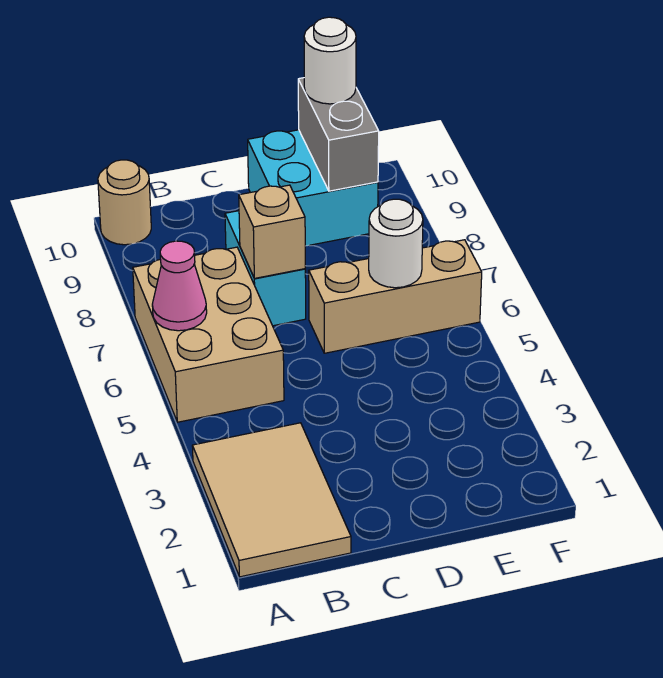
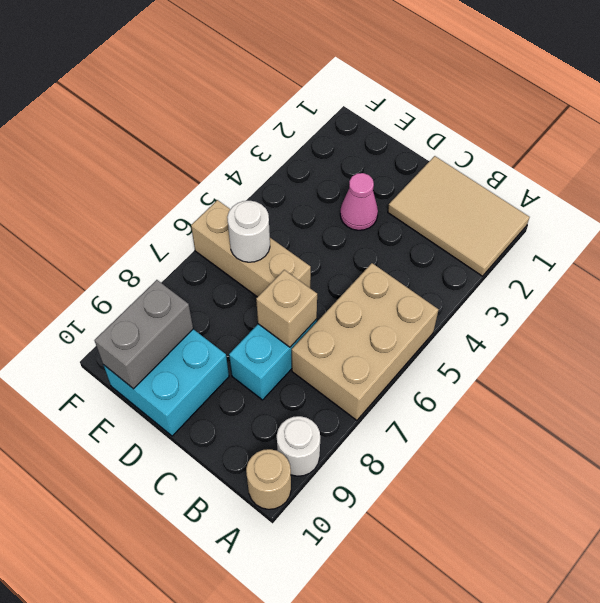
tan tile A1:B3 level 1 -> tan tile A1:C2 level 1
pink cone A6 level 2 -> pink cone D3 level 1
white round brick E10 level 3 -> white round brick A9 level 1

